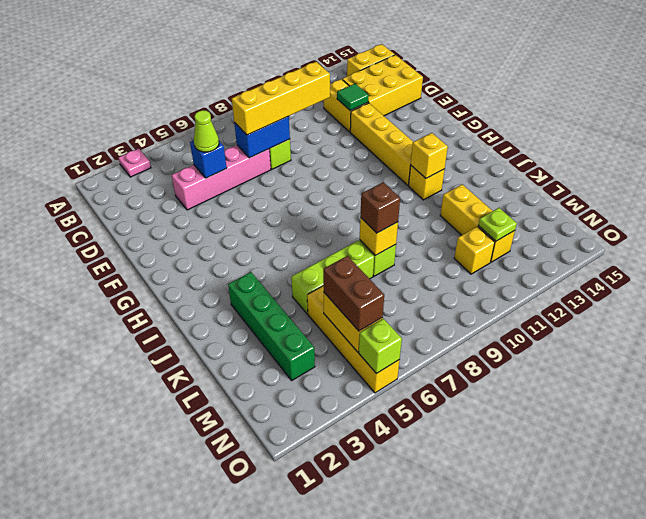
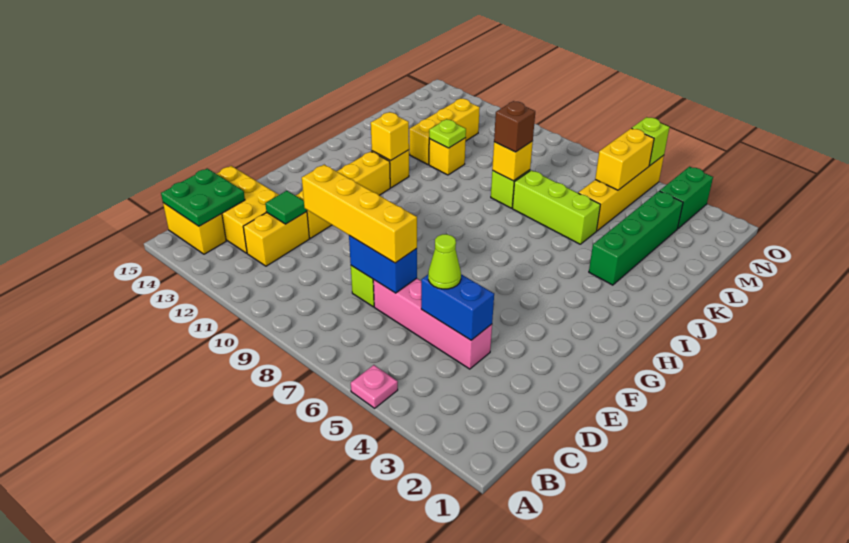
pink plate A3 level 1 -> pink plate A5 level 1
none -> green plate B14:C15 level 2
blue brick D5 level 2 -> blue brick D4:D5 level 2
brown brick M5:N5 level 3 -> none
yellow brick M11 level 1 -> yellow brick K11 level 1
lime plate M12 level 2 -> lime plate K11 level 2
none -> green brick N3:O3 level 1

